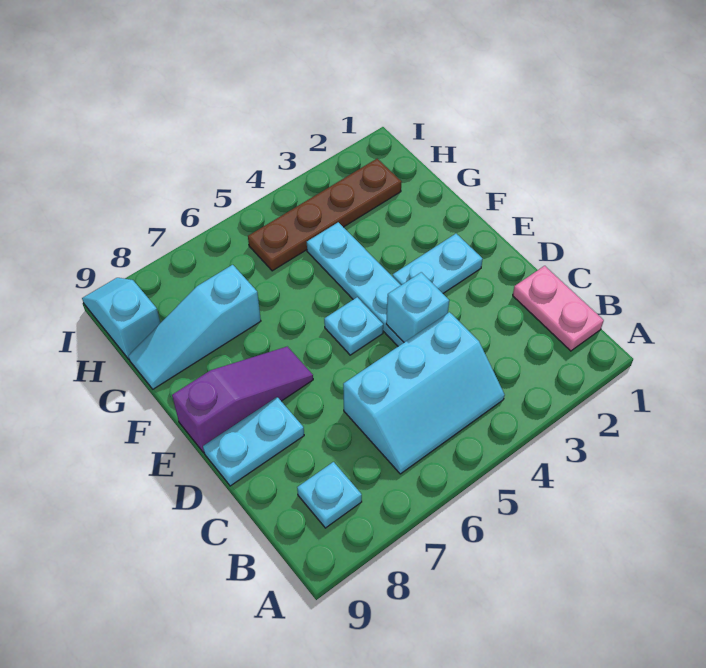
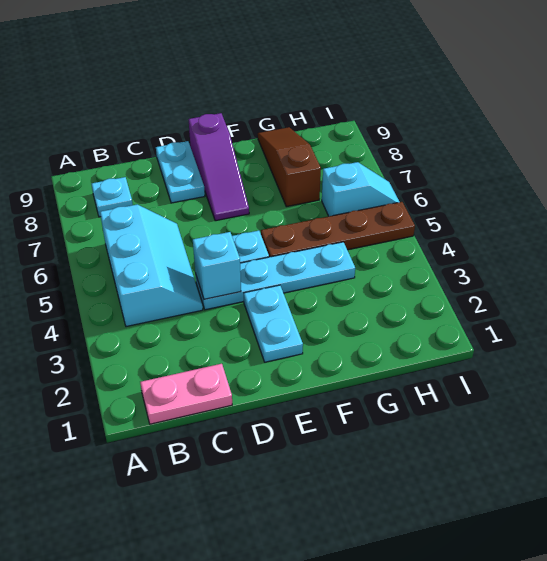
cyan slope B4:C6 level 1 top C -> cyan slope B4:C6 level 1 top B
cyan slope G7:G9 level 1 top 7 -> brown slope G7:G9 level 1 top 7
brown plate H2:H5 level 1 -> brown plate F5:I5 level 1
cyan slope H9:I9 level 1 top H -> cyan slope H6:I6 level 1 top H

